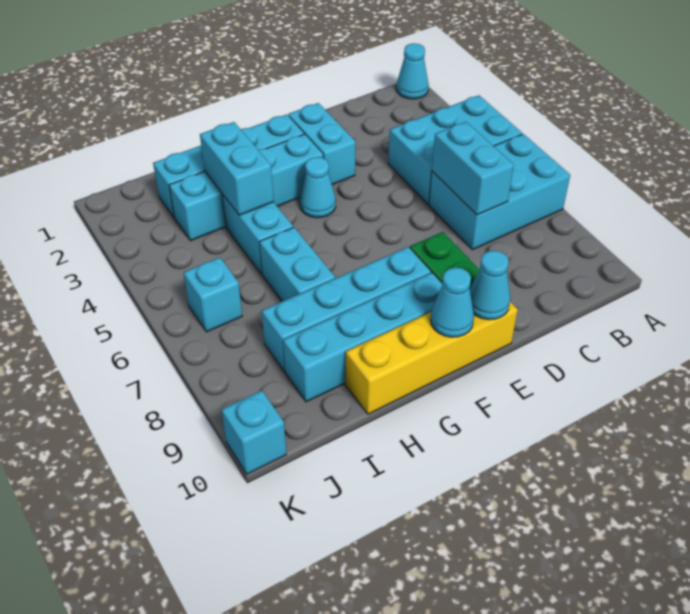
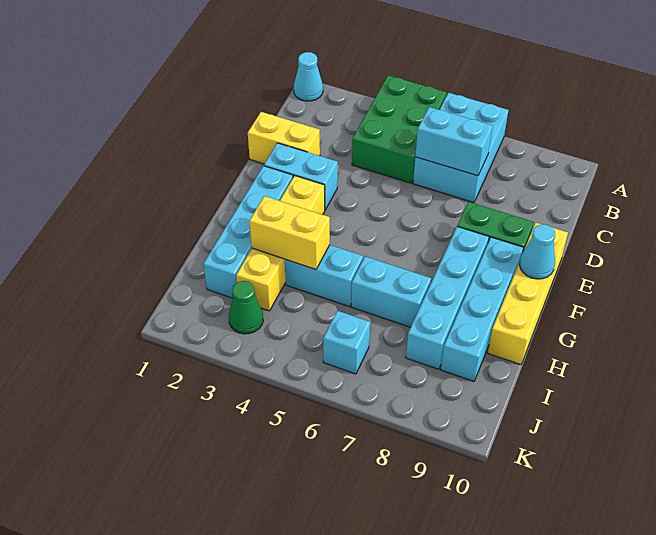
cyan brick A4:C5 level 1 -> green brick A4:C5 level 1
none -> yellow brick D1:D2 level 1
cyan cone E10 level 2 -> none
cyan brick F3:I3 level 1 -> yellow brick F3:I3 level 1
cyan cone F4 level 1 -> none
cyan brick H3:H4 level 2 -> yellow brick H3:H4 level 2
none -> green cone J3 level 1
cyan brick K10 level 1 -> none

